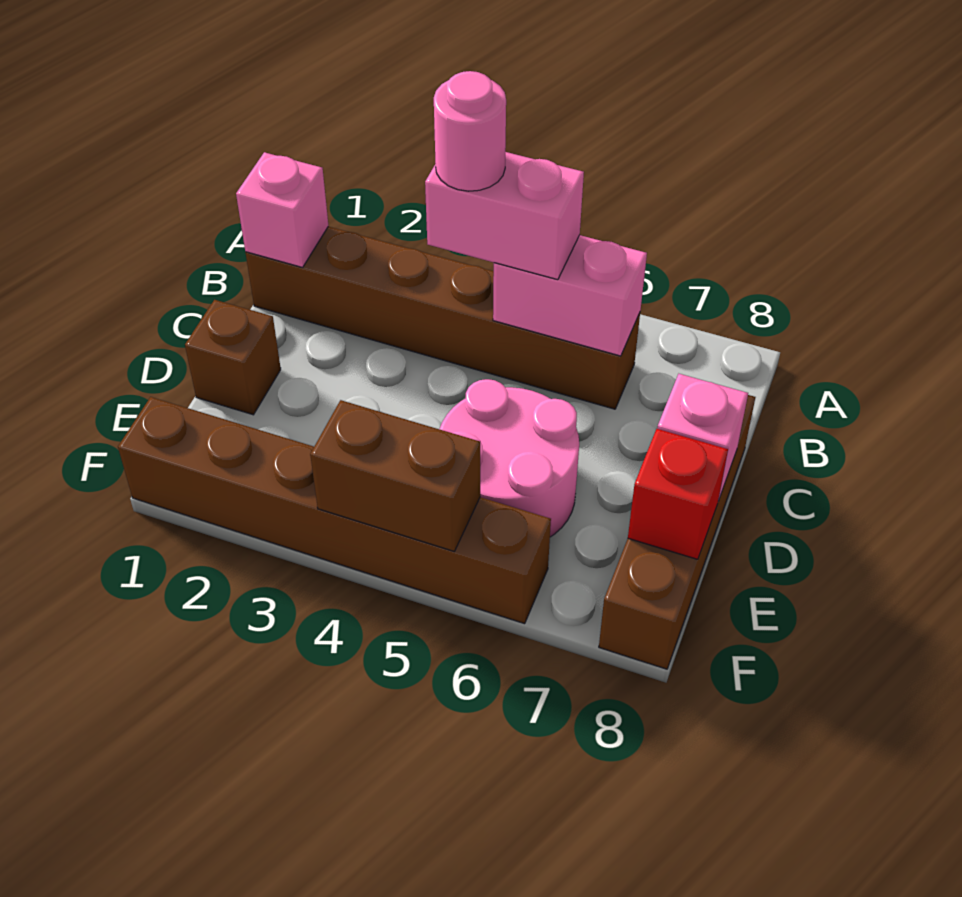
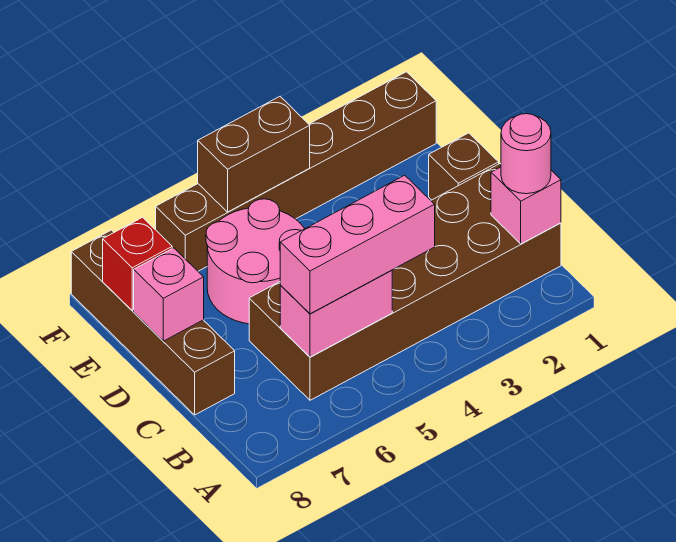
brown brick B1:B6 level 1 -> brown brick B1:C6 level 1
pink brick B4:B5 level 3 -> pink brick B4:B6 level 3
pink round brick B4 level 4 -> pink round brick B1 level 3

